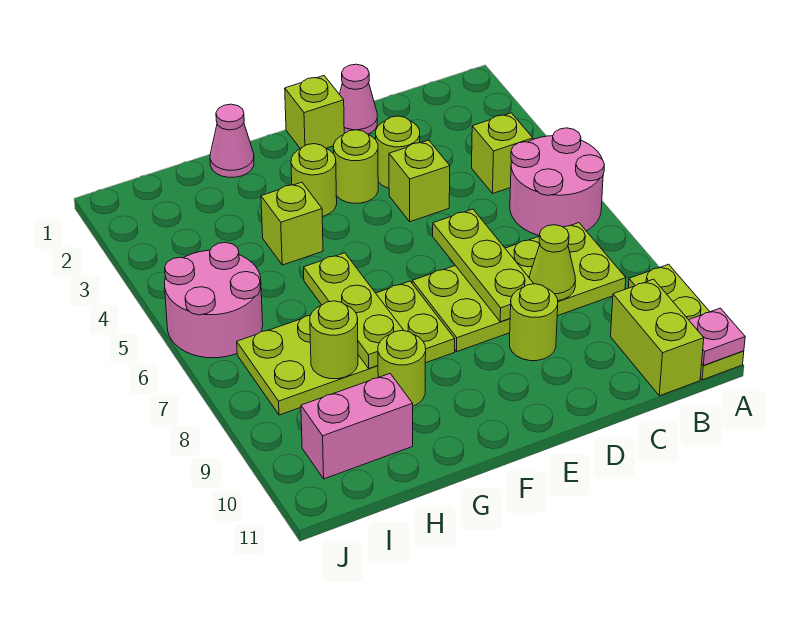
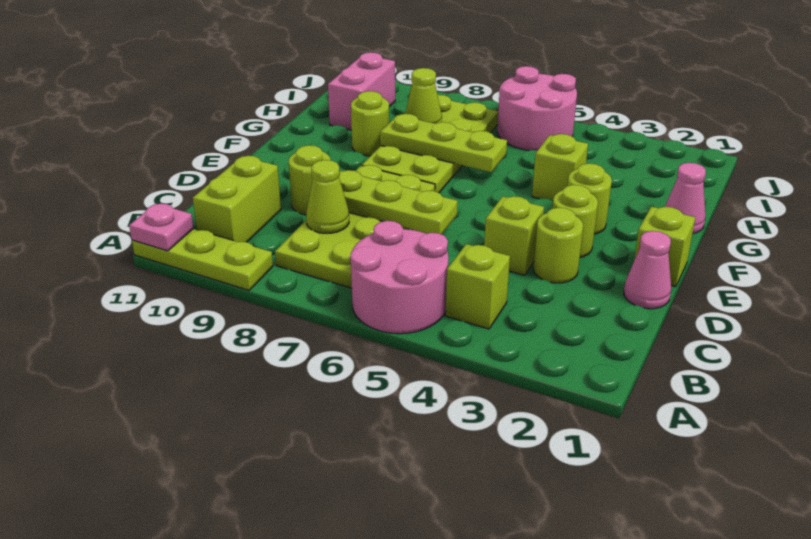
lime brick B10:B11 level 1 -> lime brick B10:C10 level 1
lime round brick H8 level 2 -> lime cone H8 level 2

